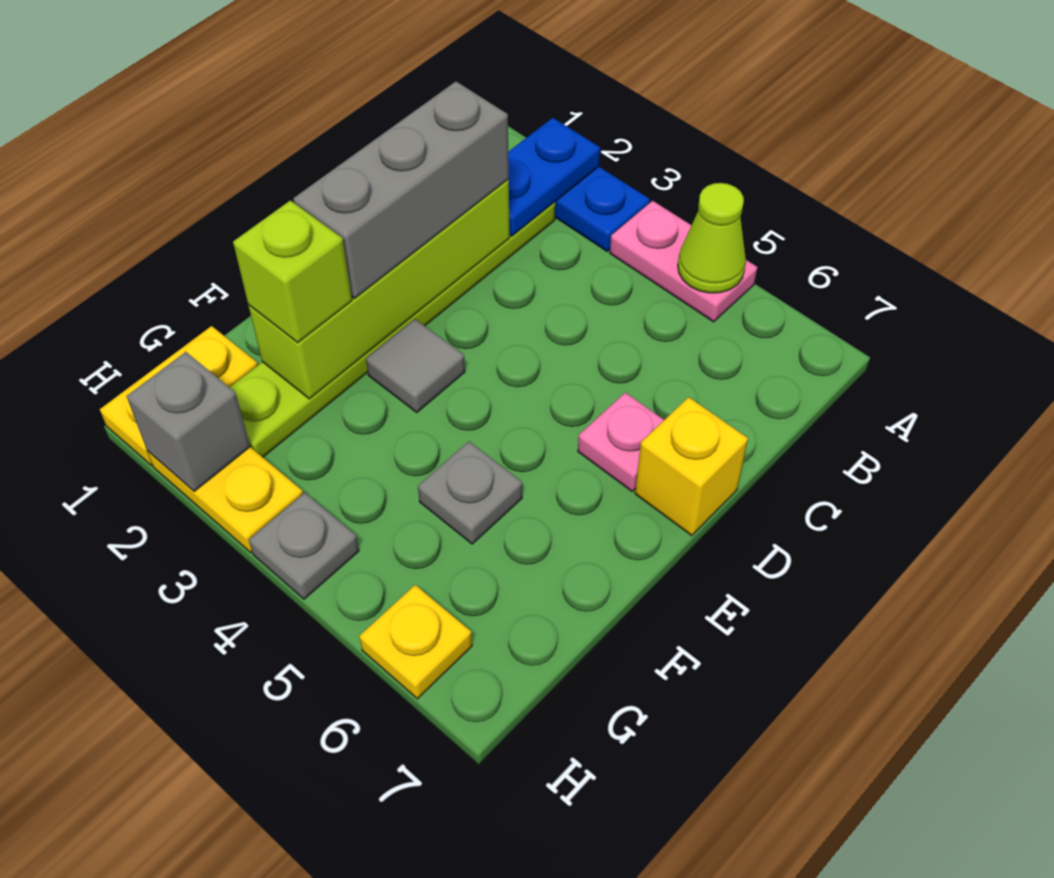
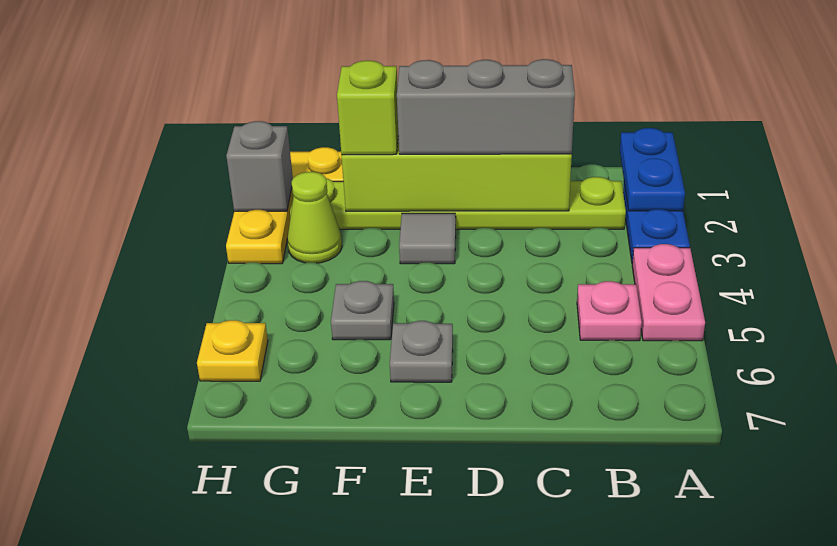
blue plate A2:B2 level 2 -> blue plate A1:A2 level 2
lime cone A5 level 2 -> lime cone G3 level 1
pink plate D6 level 1 -> pink plate B5 level 1
yellow brick D7 level 1 -> none
grey plate H4 level 1 -> grey plate E6 level 1

